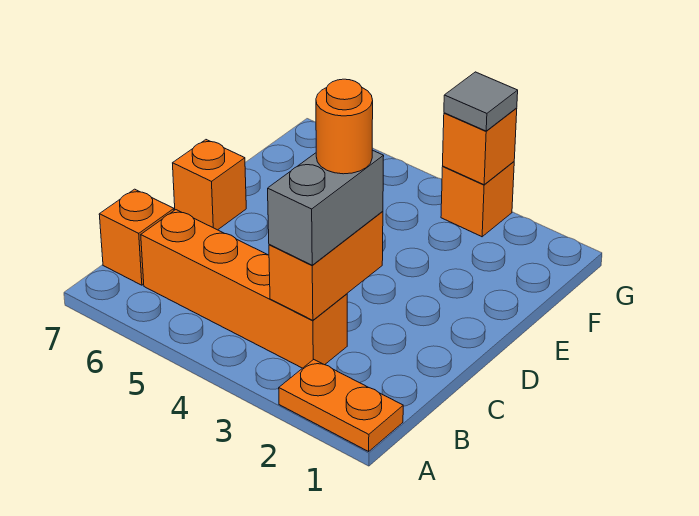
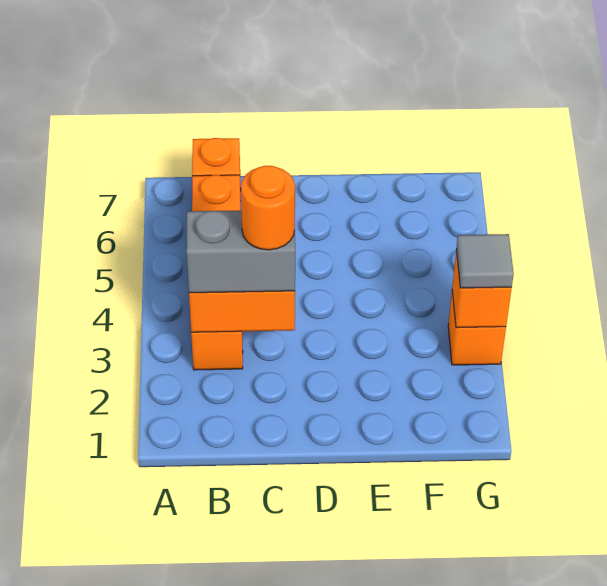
orange plate A1:A2 level 1 -> none
orange brick D7 level 1 -> none

